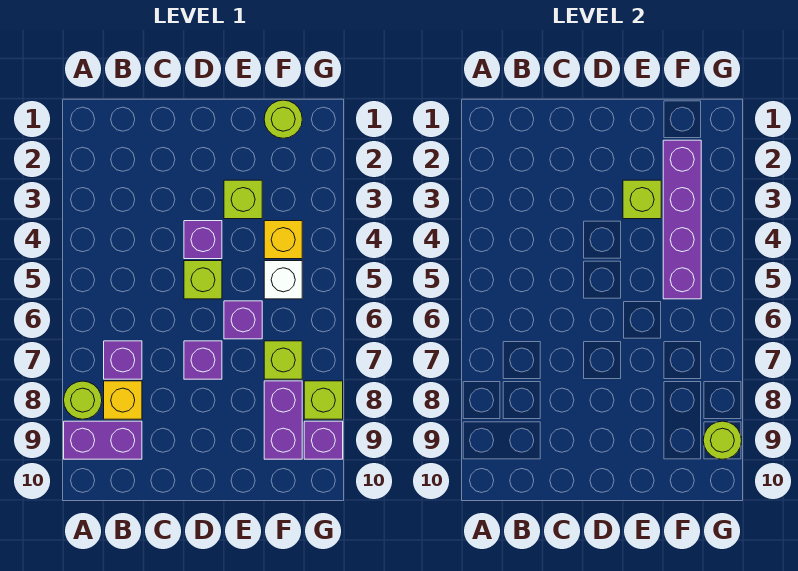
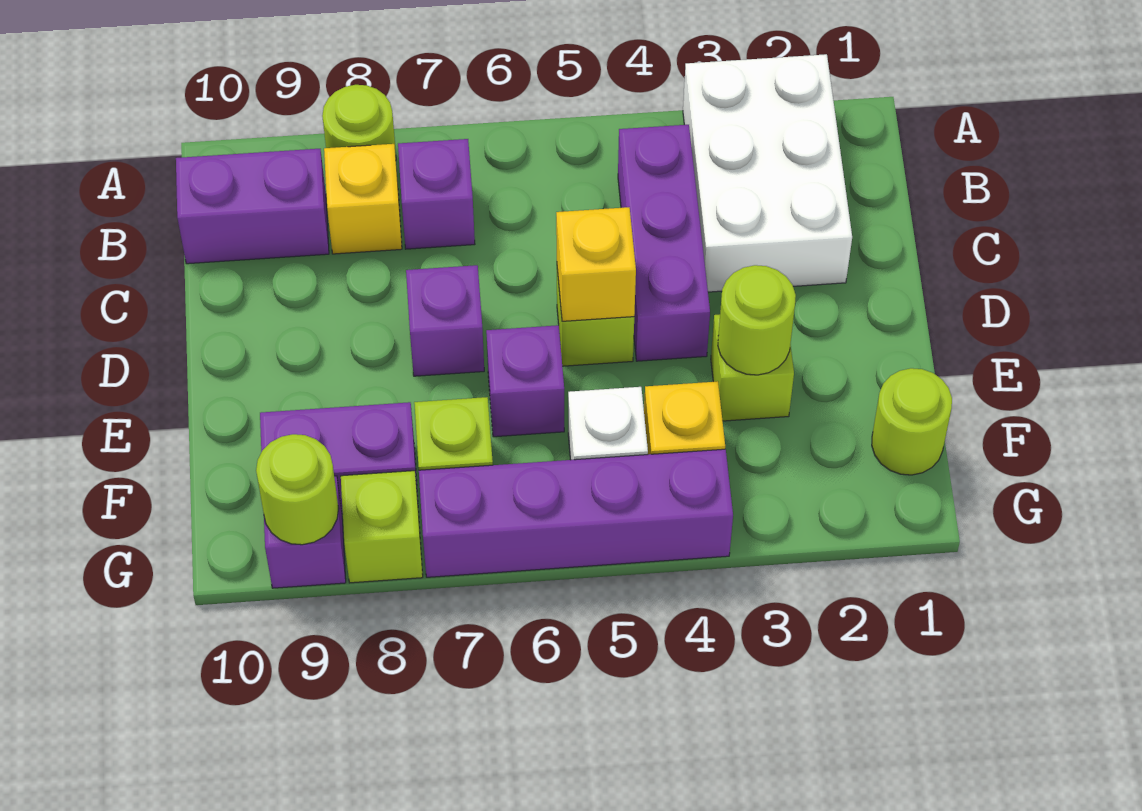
none -> white brick A2:C3 level 1
purple brick A9:B9 level 1 -> purple brick B9:B10 level 1
purple brick D4 level 1 -> purple brick B4:D4 level 1
none -> yellow brick D5 level 2
lime brick E3 level 2 -> lime round brick E3 level 2
purple brick F2:F5 level 2 -> purple brick G4:G7 level 1

